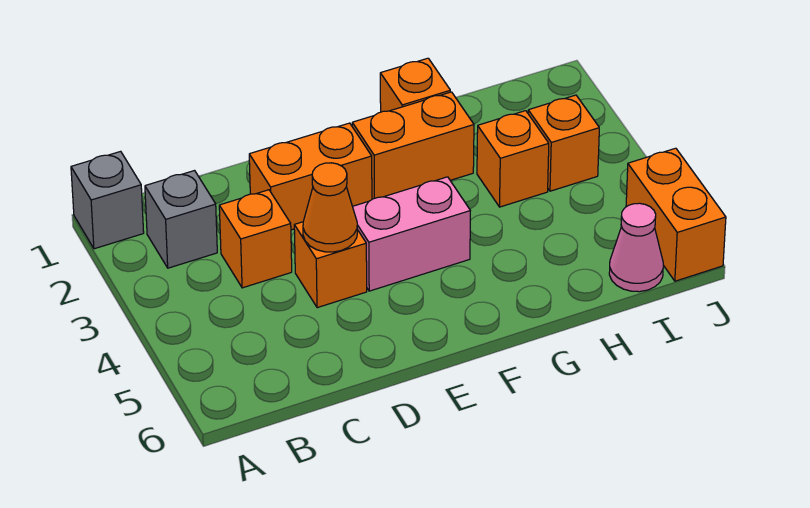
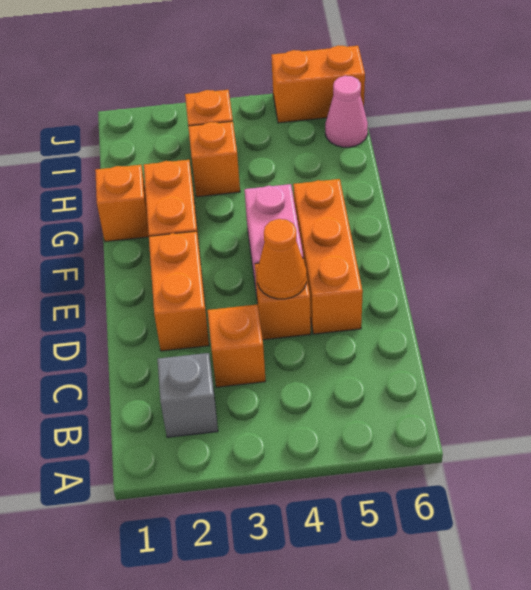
grey brick A1 level 1 -> none
none -> orange brick D5:F5 level 1

